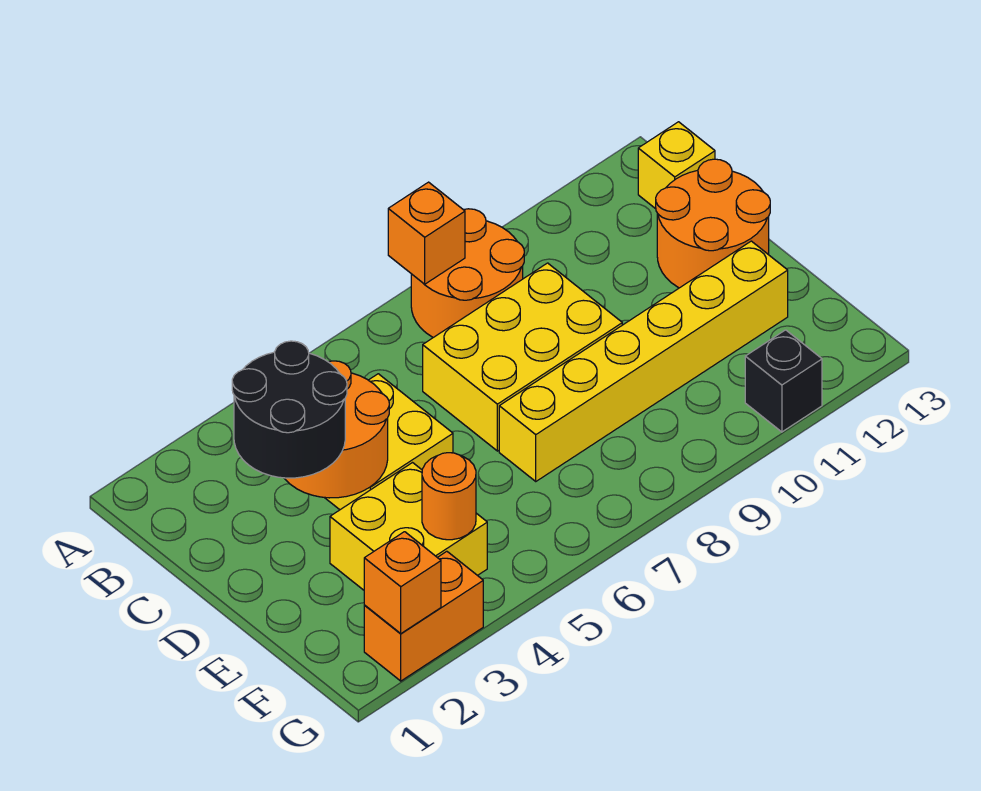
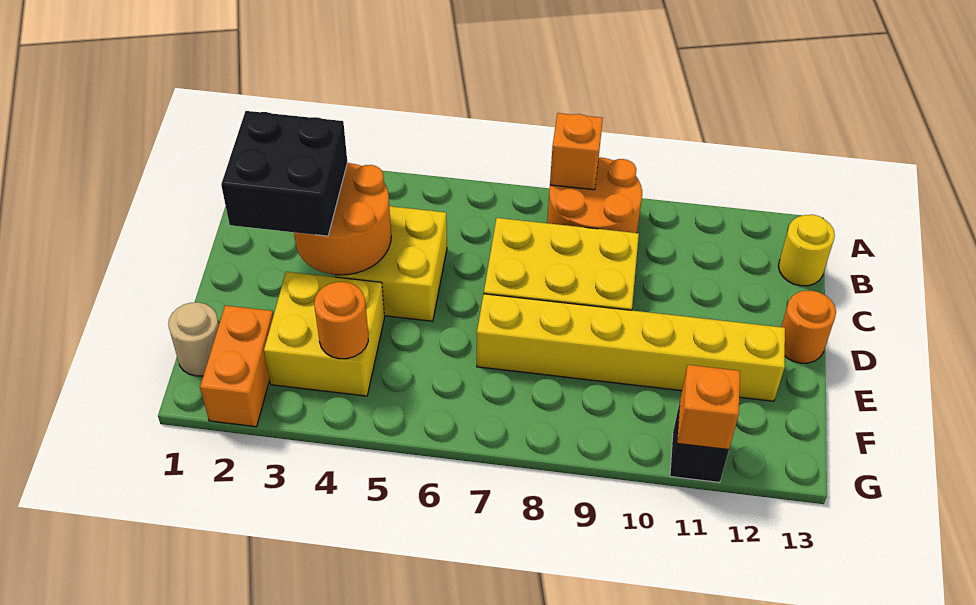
yellow brick B13 level 1 -> yellow round brick B13 level 1
black round brick C2:D3 level 3 -> black brick C2:D3 level 3
orange round brick C12:D13 level 1 -> orange round brick D13 level 1
none -> tan round brick F1 level 1
orange brick G2:G3 level 1 -> orange brick F2:G2 level 1
orange brick G2 level 2 -> orange brick G11 level 2

